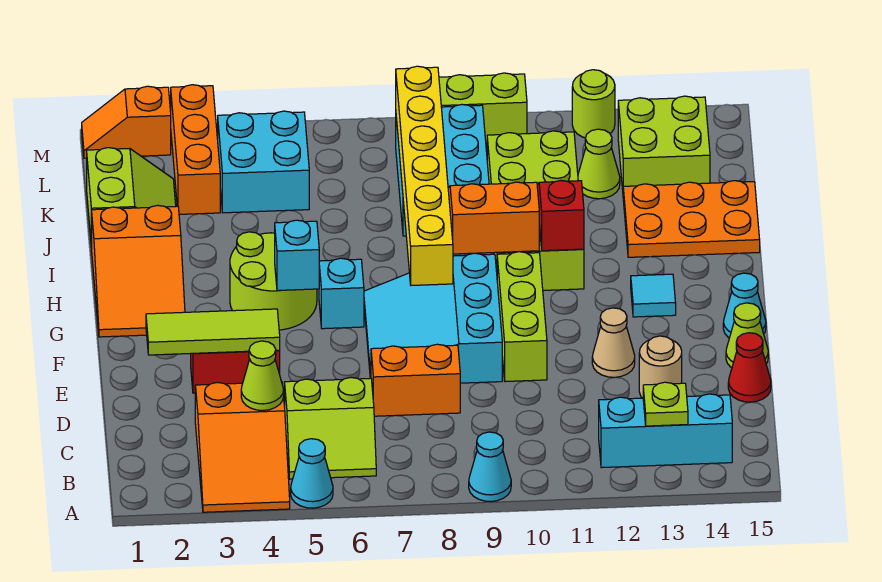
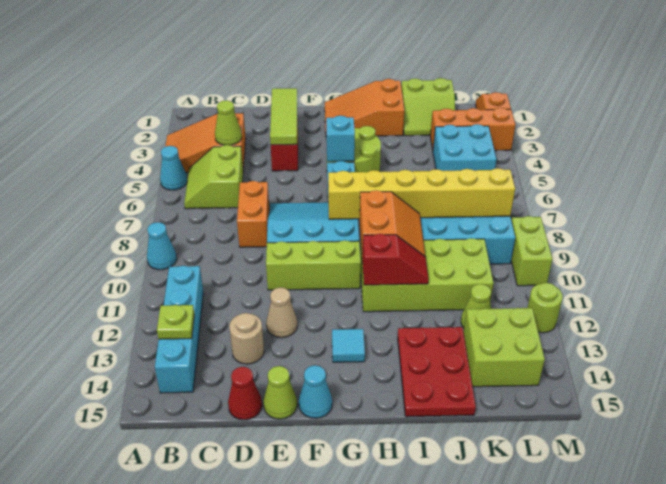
cyan brick B12:B14 level 1 -> cyan brick B11:B14 level 1
orange plate I13:J15 level 1 -> red plate I13:J15 level 1

